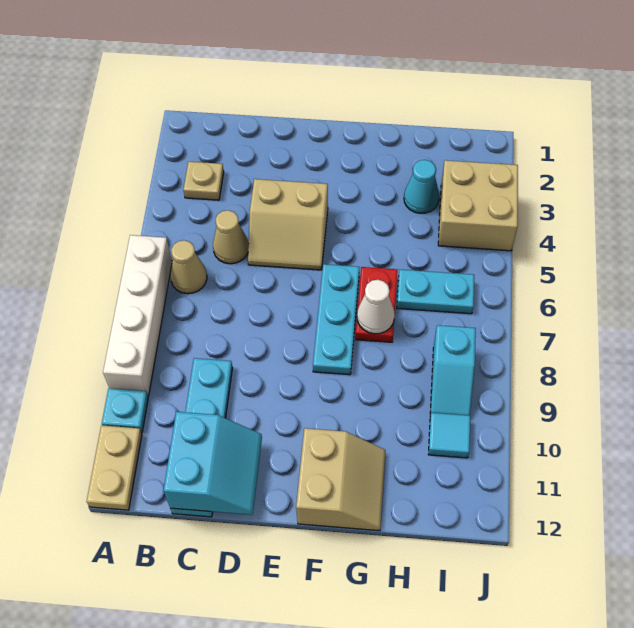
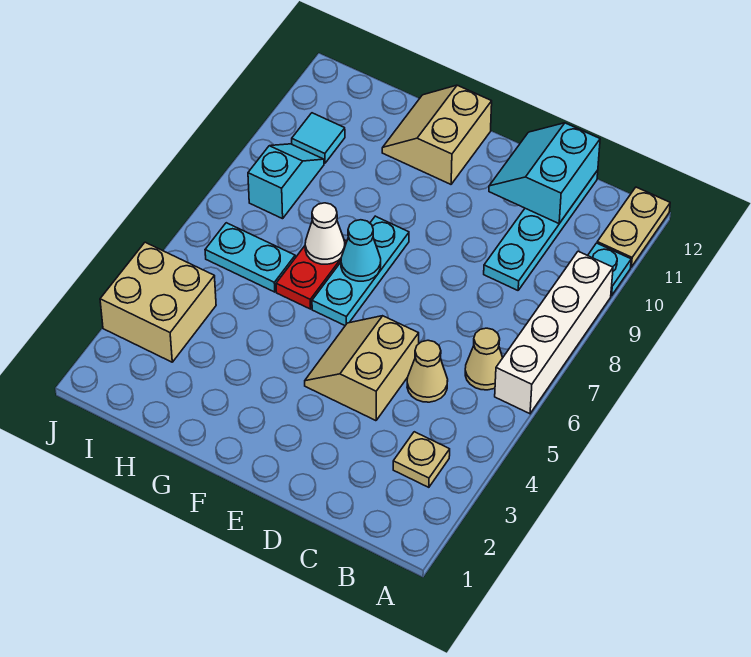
tan slope D4:E5 level 1 top 4 -> tan slope D4:E5 level 1 top D
cyan cone H3 level 1 -> cyan cone F7 level 2

